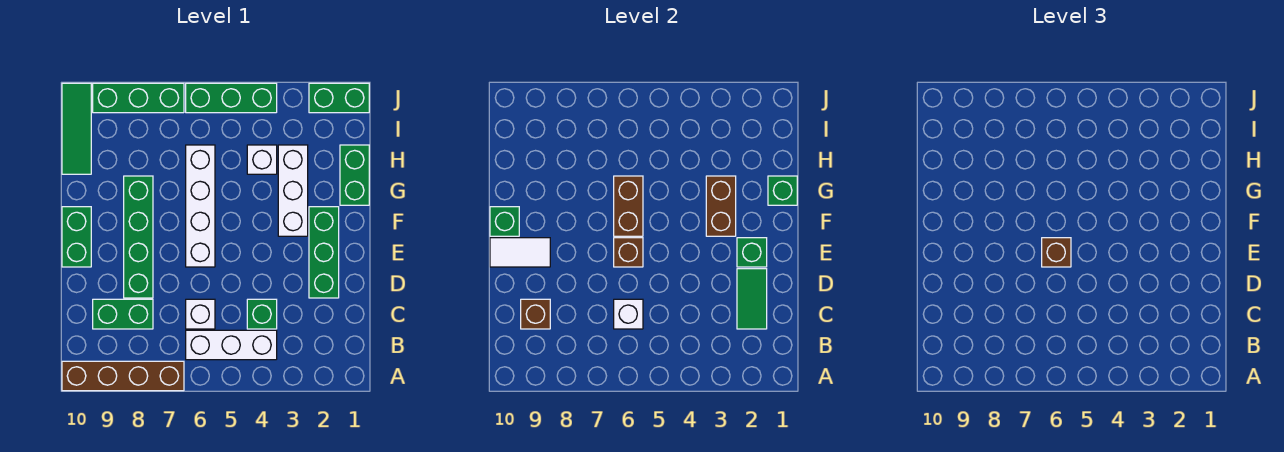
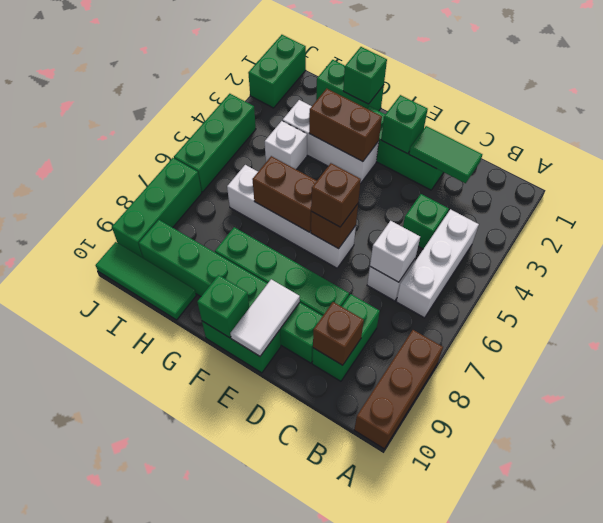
brown brick A7:A10 level 1 -> brown brick A8:A10 level 1
none -> green brick D9:I9 level 1

